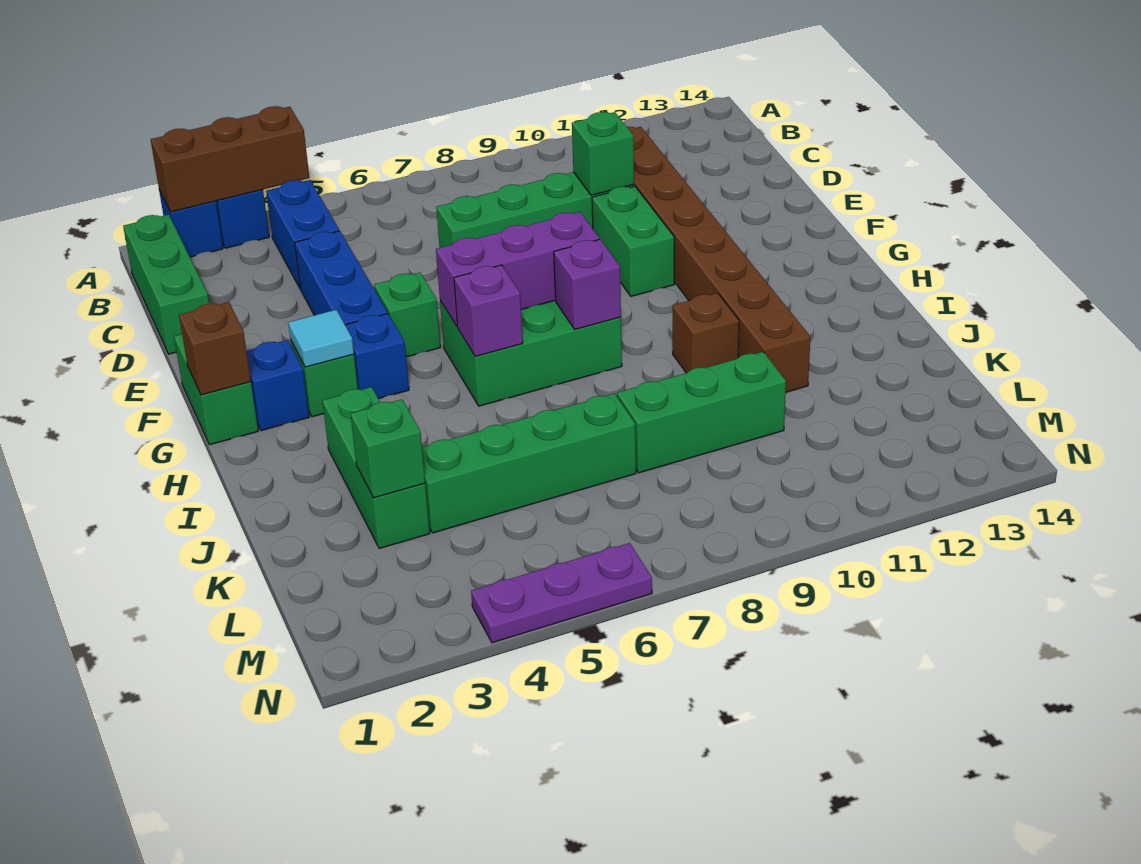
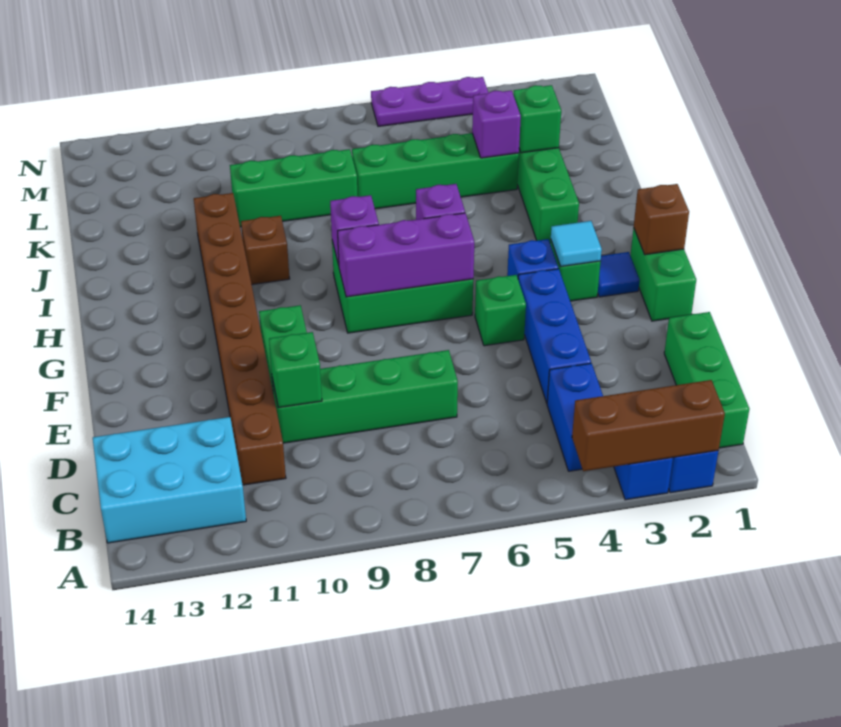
none -> cyan brick B12:C14 level 1
blue brick G2 level 1 -> blue tile G2 level 1
none -> purple brick K4 level 2

